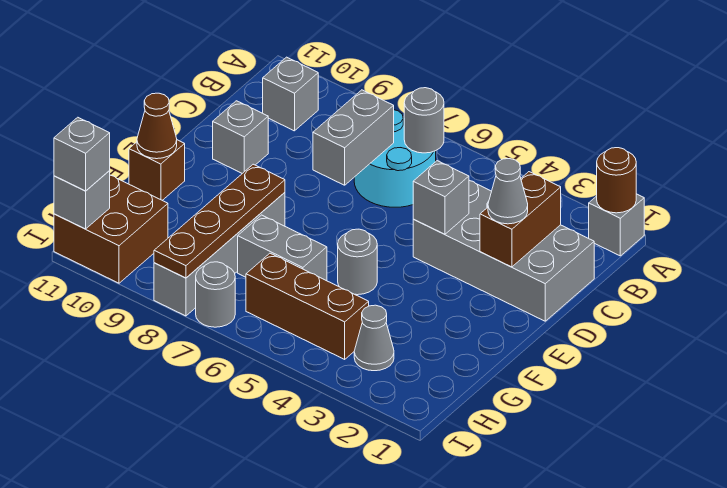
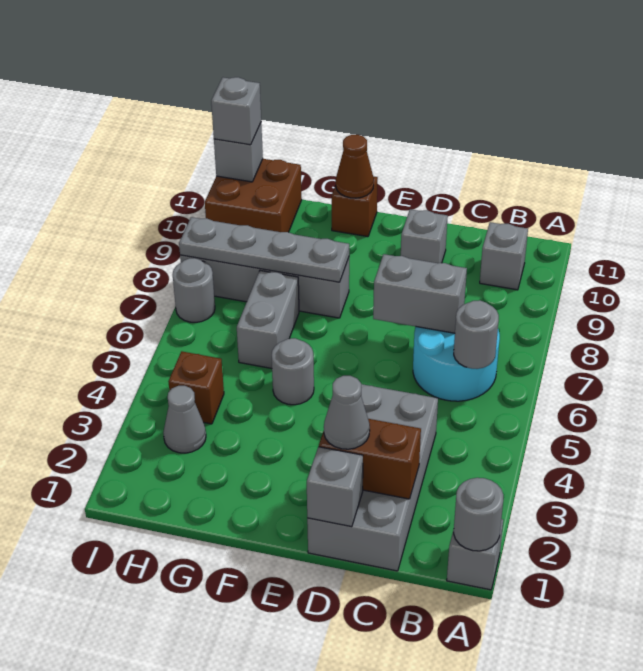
brown round brick A1 level 2 -> grey round brick A1 level 2
grey brick D4 level 2 -> grey brick D1 level 2
brown plate F8:I8 level 2 -> grey plate F8:I8 level 2
brown brick H4:H6 level 1 -> brown brick H4 level 1

